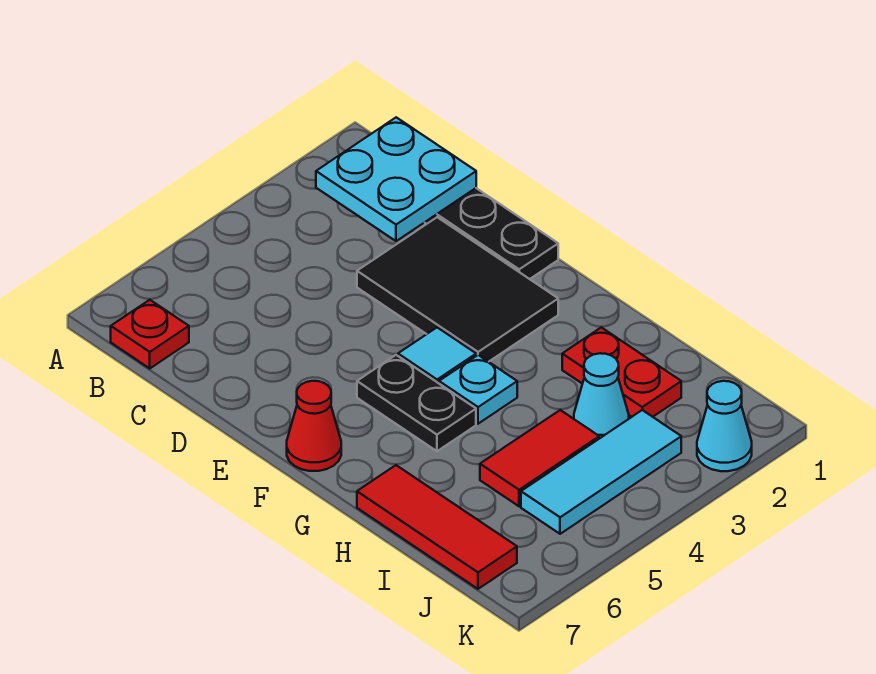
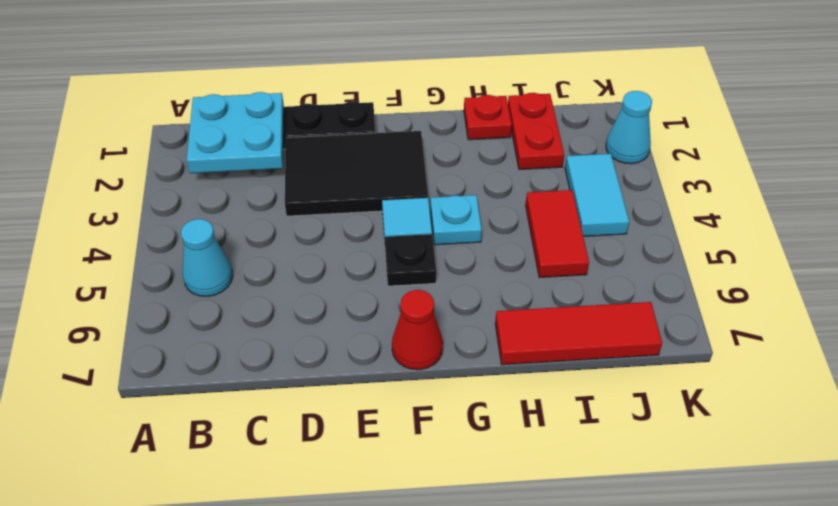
red plate B7 level 1 -> red plate H1 level 1
black plate F5:G5 level 1 -> black plate F5 level 1
red plate H2:I2 level 1 -> red plate I1:I2 level 1
cyan cone I3 level 1 -> cyan cone B5 level 1
cyan tile J3:J5 level 1 -> cyan tile J3:J4 level 1

